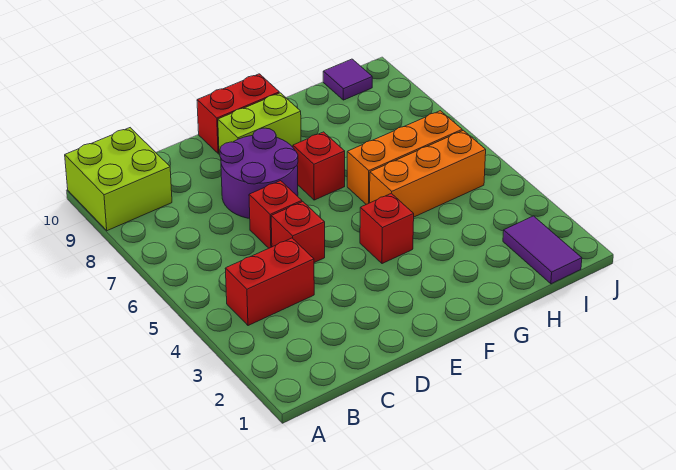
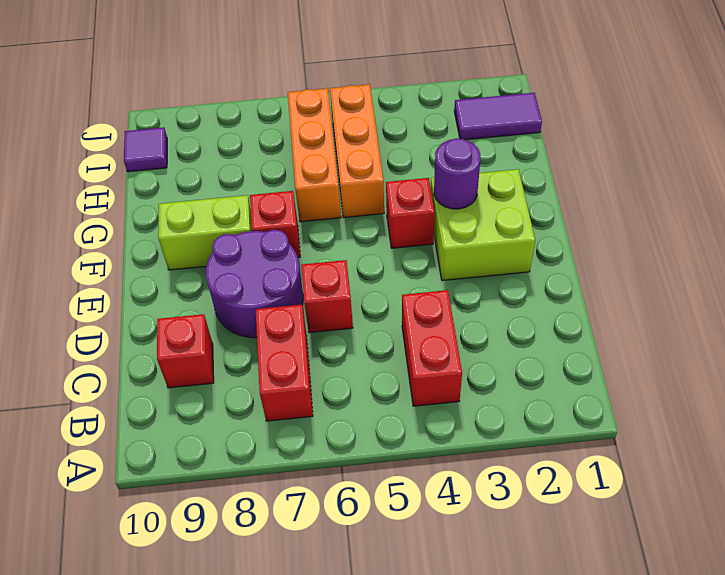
lime brick A9:B10 level 1 -> lime brick E2:F3 level 1
red brick D5 level 1 -> red brick C9 level 1
lime brick E9:F9 level 1 -> lime brick F8:F9 level 1
red brick E10:F10 level 1 -> red brick B7:C7 level 1
none -> purple round brick F3 level 2

